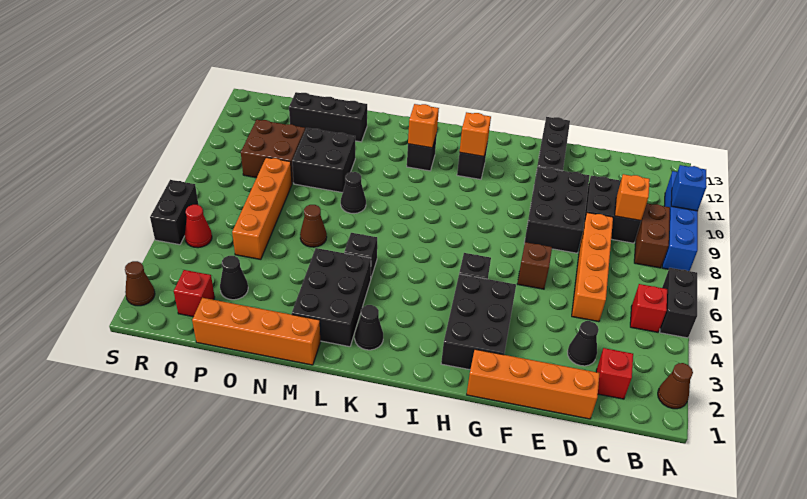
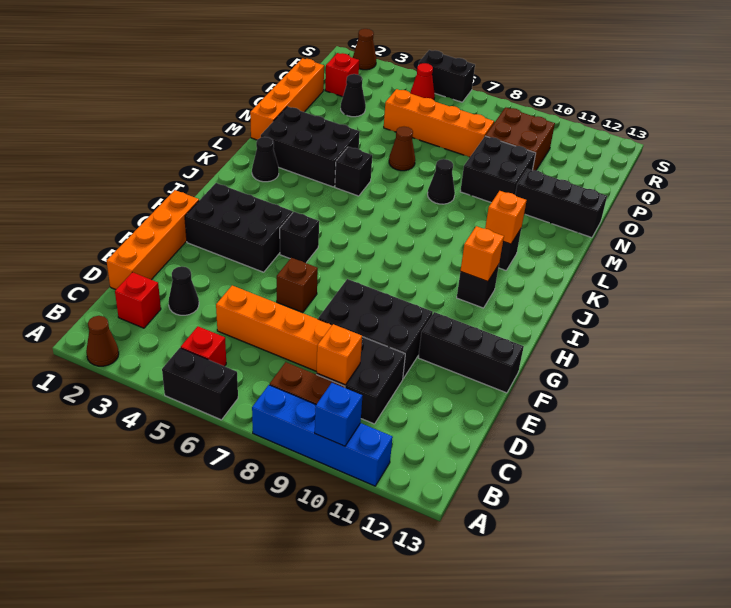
black brick N12:P12 level 1 -> black brick N11:N13 level 1

